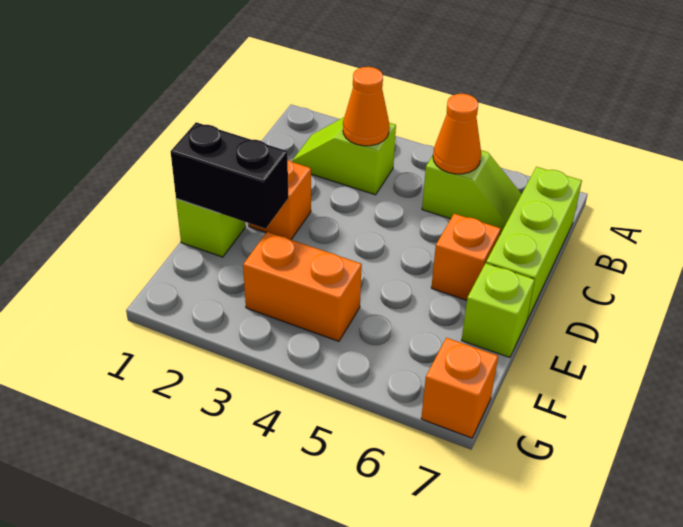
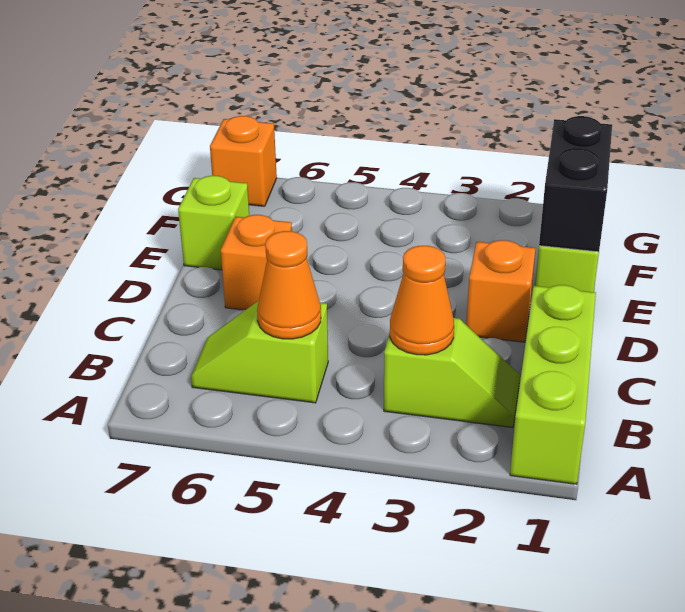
lime brick B7:D7 level 1 -> lime brick A1:C1 level 1
black brick E1:E2 level 2 -> black brick E1:F1 level 2
orange brick F3:F4 level 1 -> none

